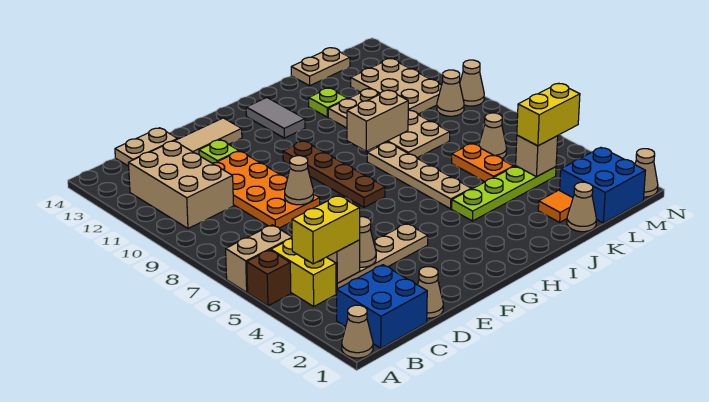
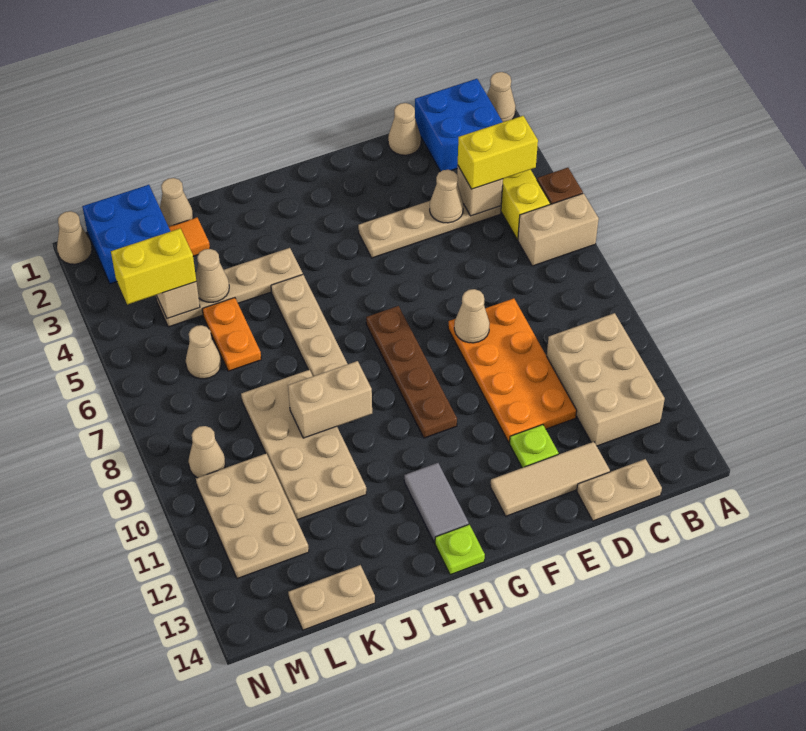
lime plate I4:L4 level 1 -> tan plate I4:L4 level 1
lime plate J12 level 1 -> lime plate H14 level 1
tan cone N9 level 1 -> tan cone K4 level 2

